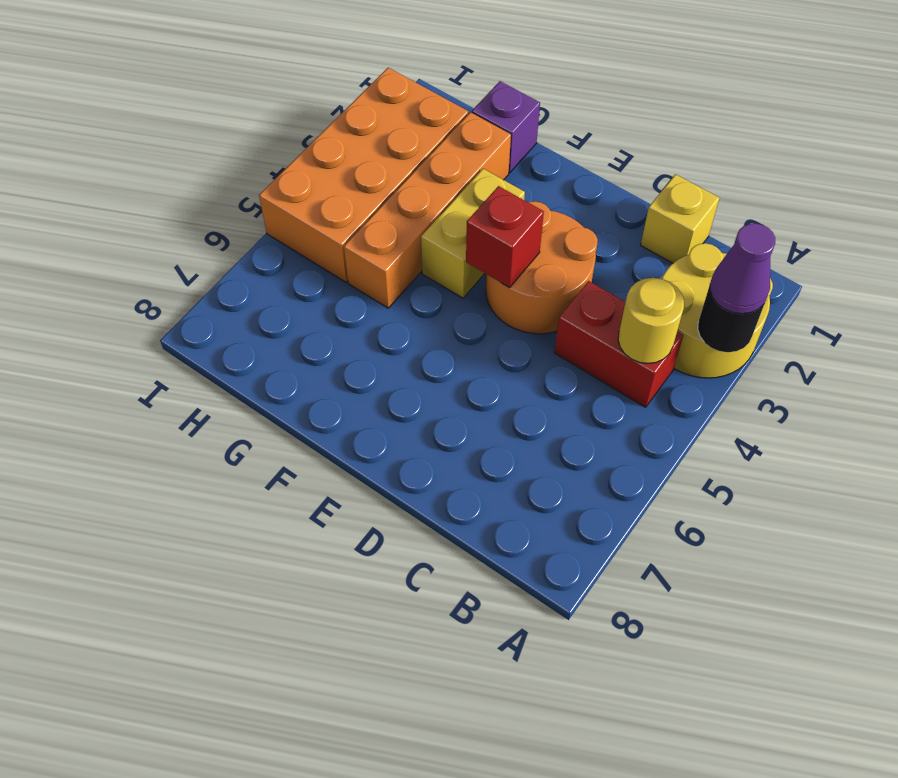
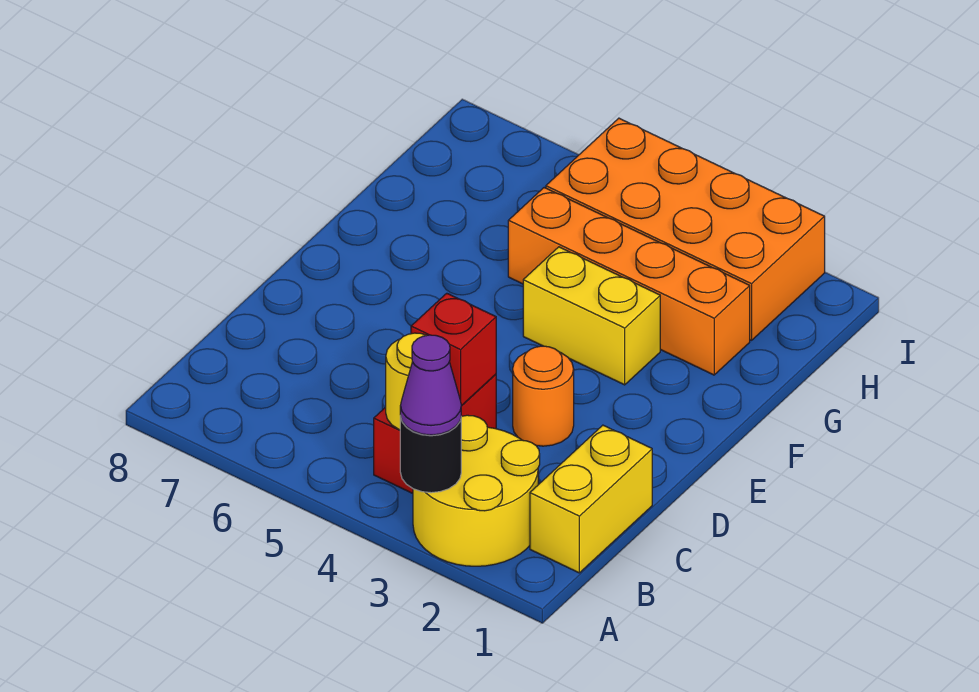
yellow brick C1 level 1 -> yellow brick B1:C1 level 1
orange round brick D3:E4 level 1 -> orange round brick D3 level 1
red brick E4 level 2 -> red brick C4 level 2
purple brick G1 level 1 -> none

